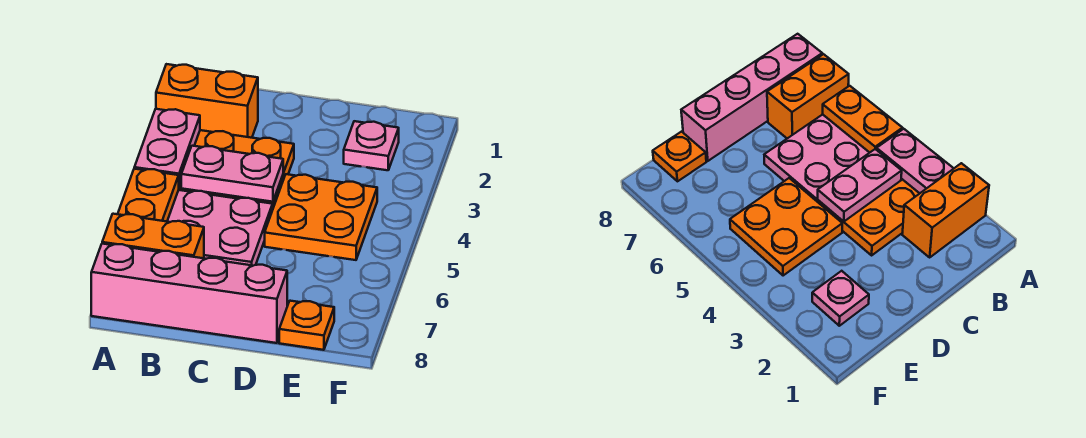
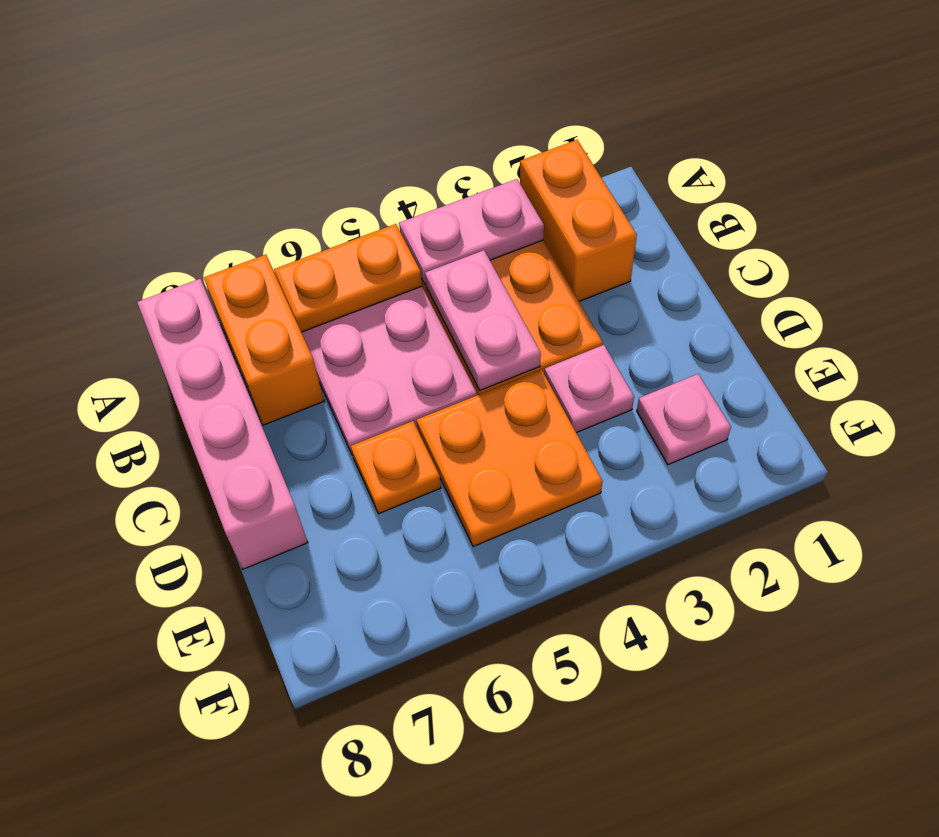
none -> pink plate D3 level 1
orange plate E8 level 1 -> orange plate D6 level 1

